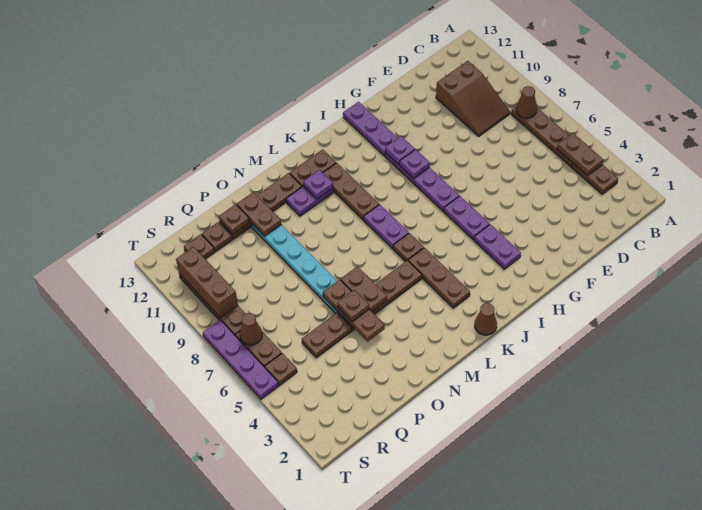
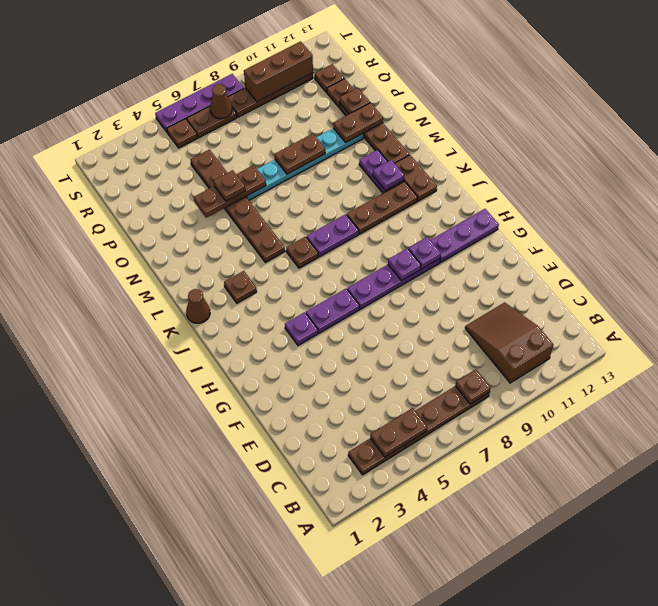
brown cone B8 level 2 -> brown plate B8 level 2
brown slope C9:D11 level 1 top 11 -> brown slope B10:D11 level 1 top B
purple plate H3:H4 level 1 -> purple plate H4 level 1
brown plate K3:K5 level 1 -> brown plate K3 level 1
brown plate N5:N6 level 2 -> brown plate O8:O9 level 2

